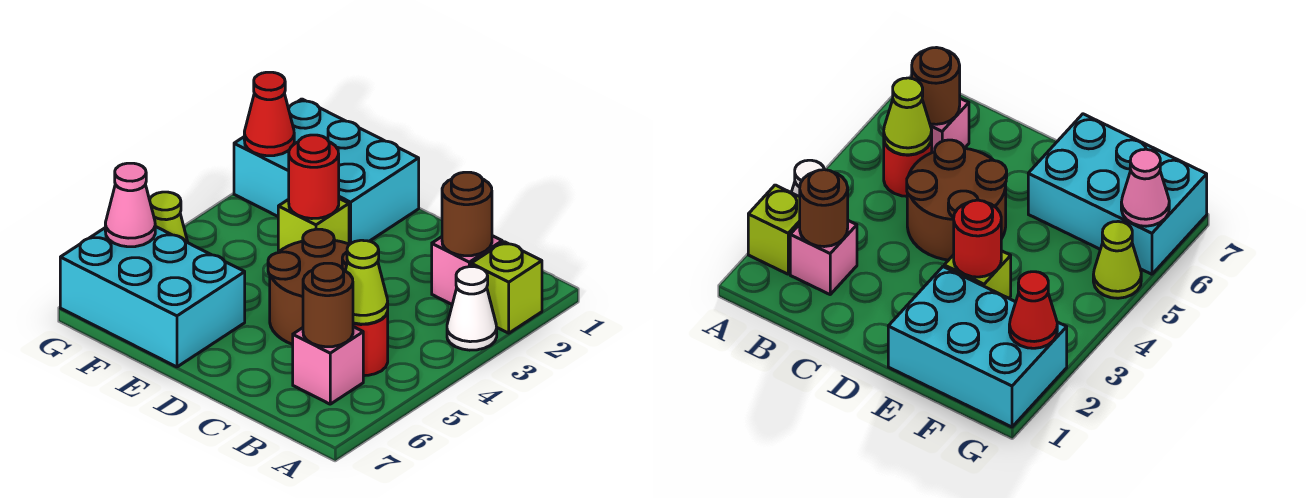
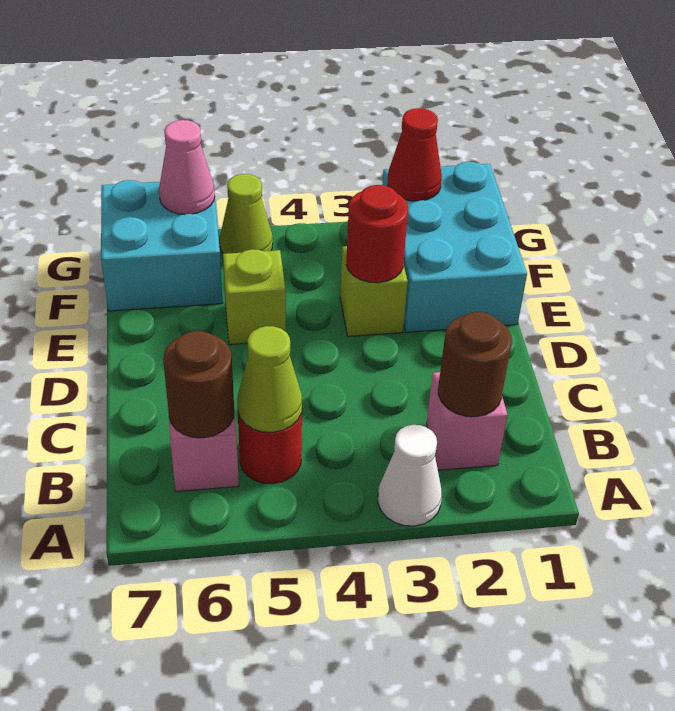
lime brick A2 level 1 -> lime brick E5 level 1
brown round brick C4:D5 level 1 -> none
cyan brick E6:G7 level 1 -> cyan brick F6:G7 level 1

